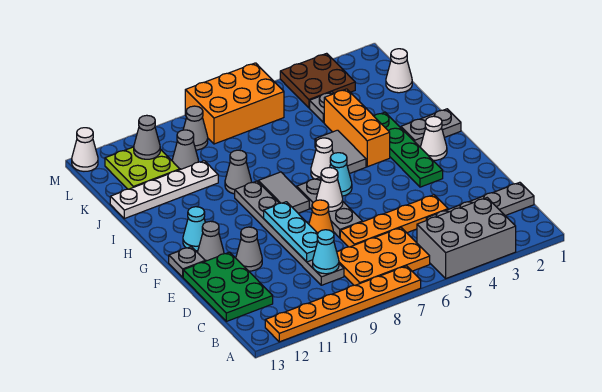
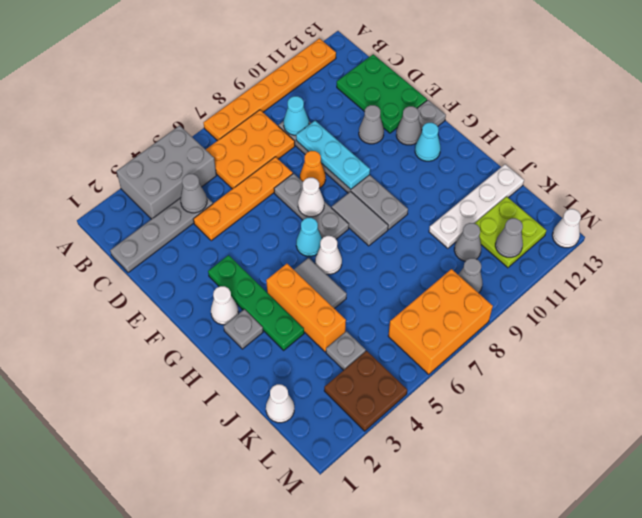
grey plate H1:H2 level 1 -> grey plate H2 level 1
grey cone I9 level 1 -> grey cone C4 level 2

